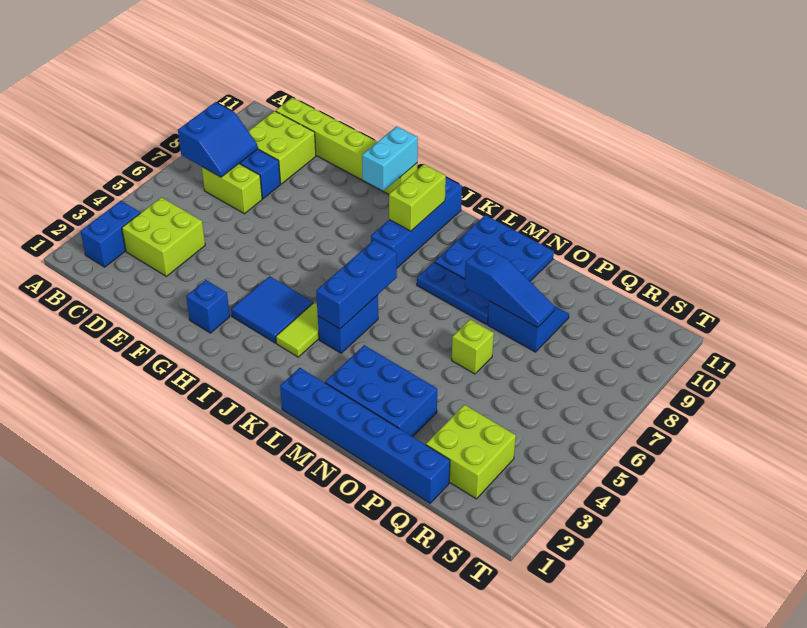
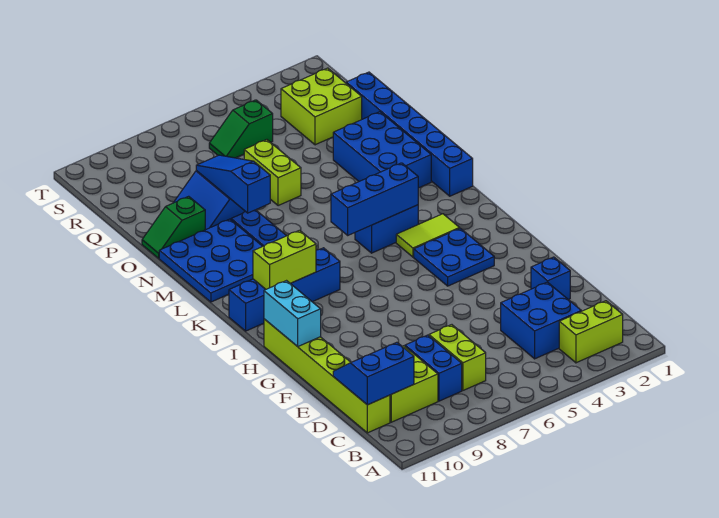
blue brick B2:B3 level 1 -> lime brick B2:B3 level 1
blue slope B7:C8 level 2 top B -> blue slope C10:D11 level 2 top C
lime brick C3:D4 level 1 -> blue brick C3:D4 level 1
blue brick G2 level 1 -> blue brick E2 level 1
blue tile H3:I4 level 1 -> blue plate H3:I4 level 1
cyan brick H10:H11 level 2 -> cyan brick G11:H11 level 2
lime brick O6 level 1 -> lime brick O6:P6 level 1
none -> green slope O10:O11 level 1 top 10
none -> green slope R5:R6 level 1 top 5

